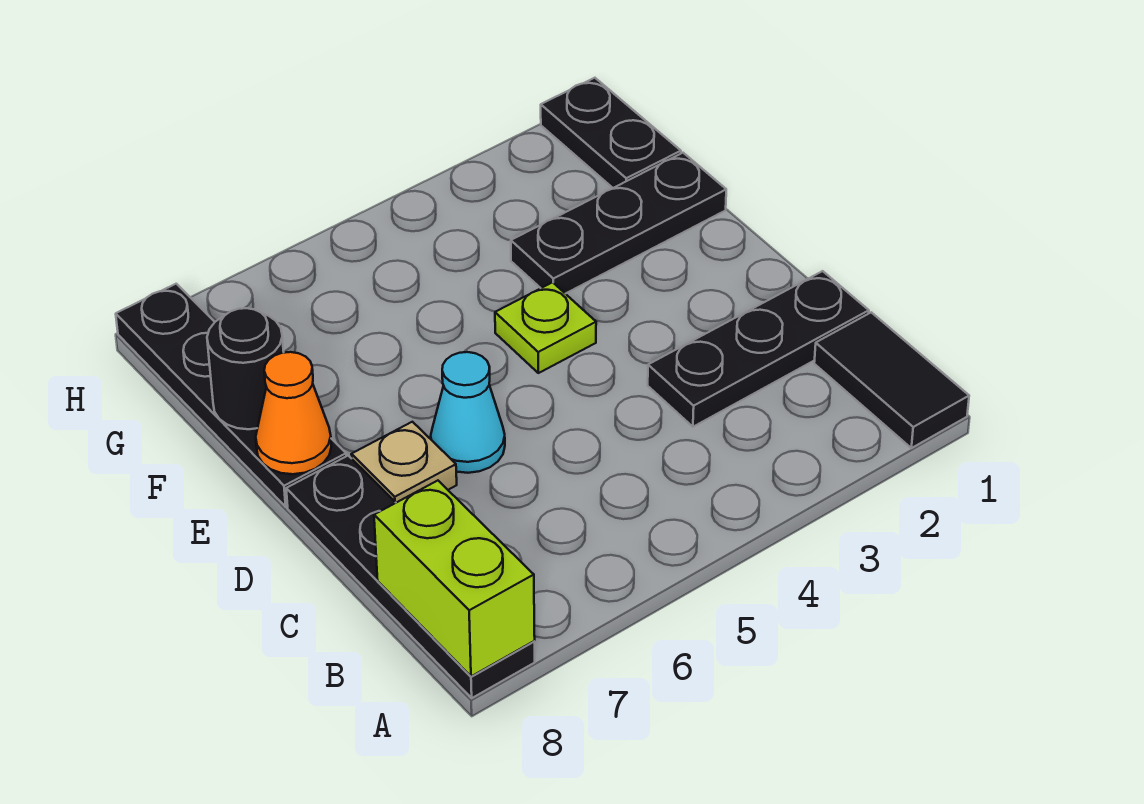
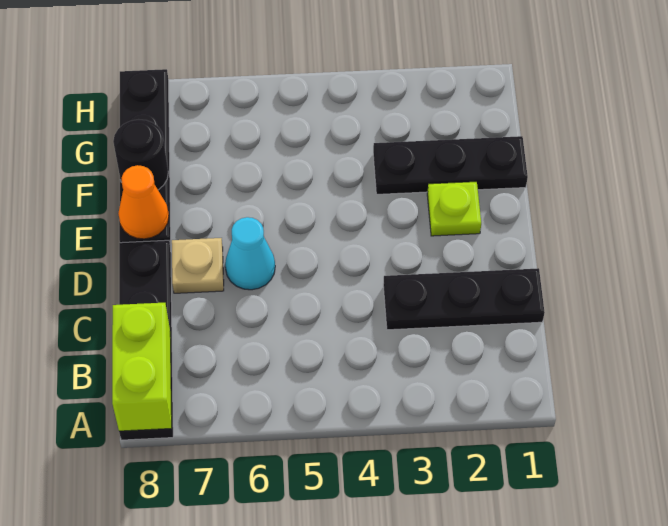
black tile A1:B1 level 1 -> none
lime plate E4 level 1 -> lime plate E2 level 1
black plate G1:H1 level 1 -> none

